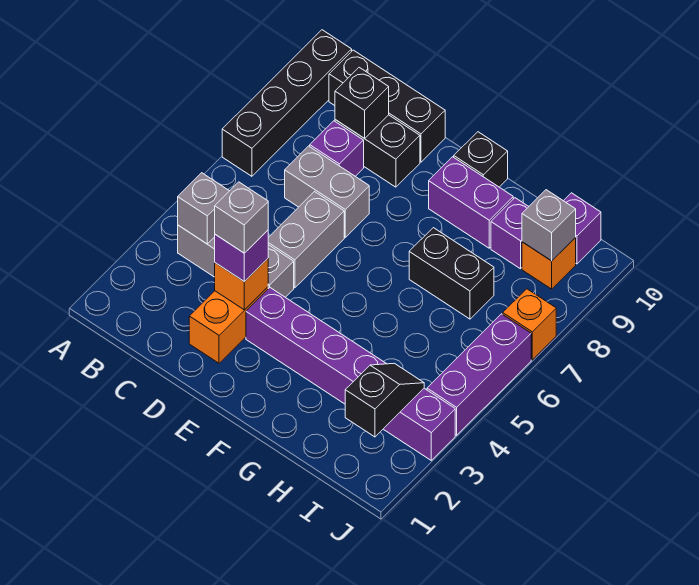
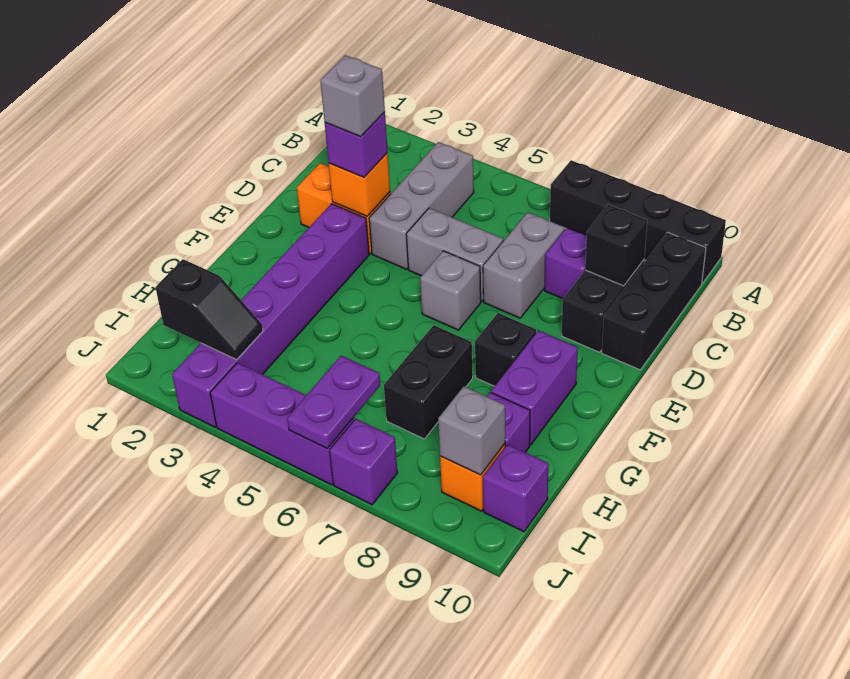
grey brick B4 level 2 -> grey brick E6 level 1
black brick F10 level 1 -> black brick F8 level 1
none -> purple plate I6:J6 level 2
orange brick J7 level 1 -> purple brick J7 level 1

